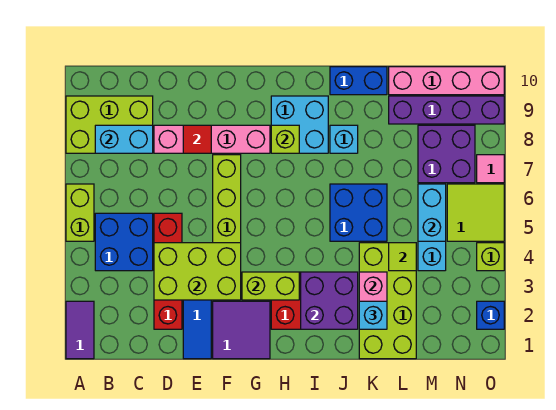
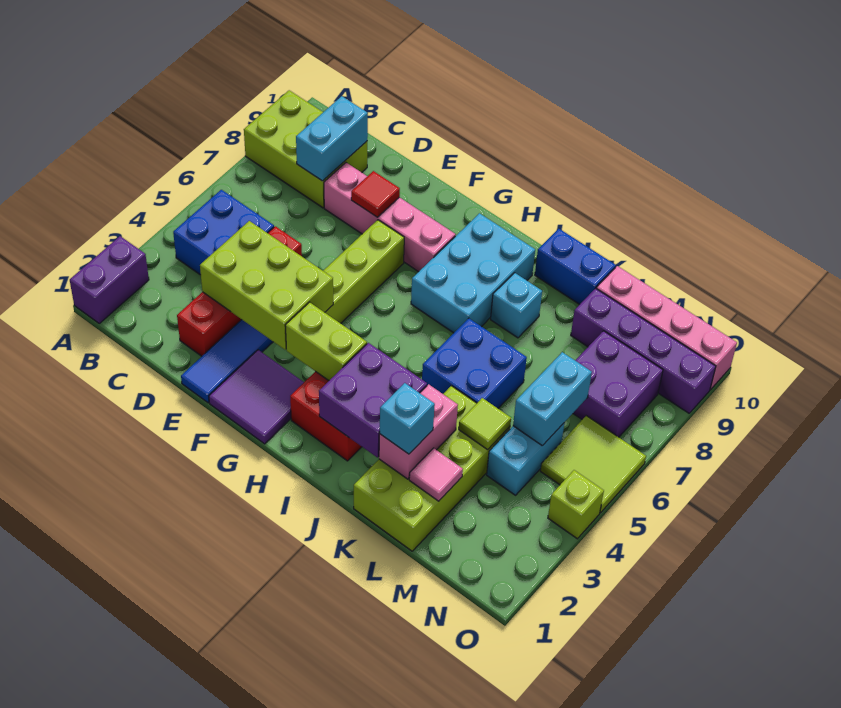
purple tile A1:A2 level 1 -> purple brick A1:A2 level 1
lime brick A5:A6 level 1 -> none
cyan brick B8:C8 level 2 -> cyan brick C8:C9 level 2
cyan brick H8:I9 level 1 -> cyan brick H7:I9 level 1
lime brick H8 level 2 -> none
blue brick O2 level 1 -> none
pink tile O7 level 1 -> pink tile L2 level 2

